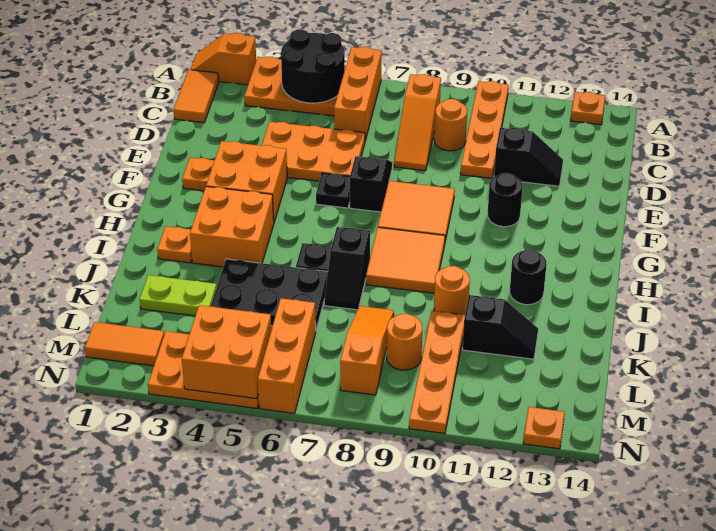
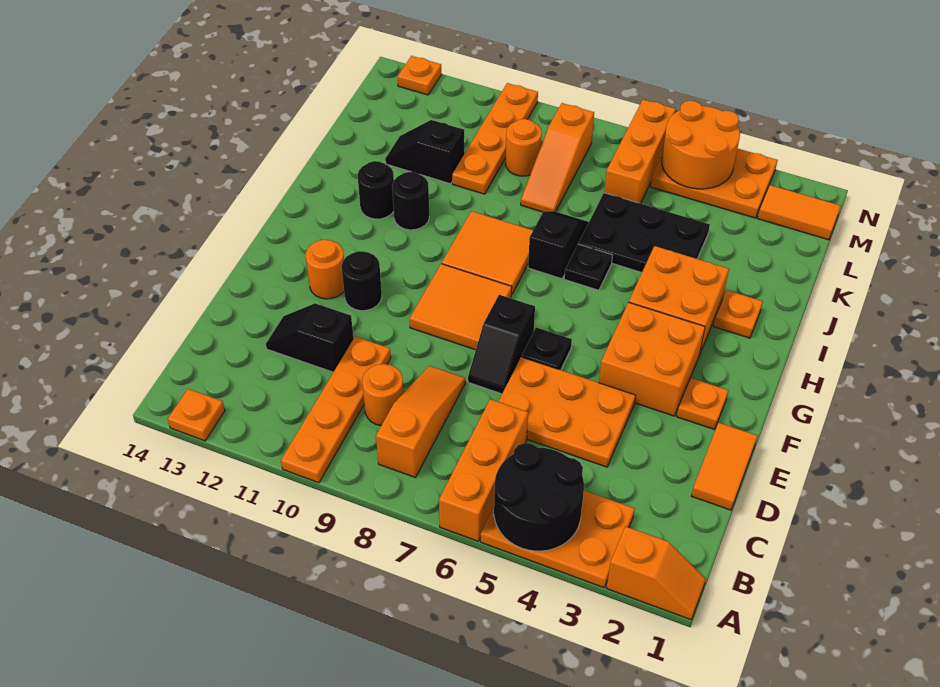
orange tile B1:C1 level 1 -> orange tile D1:E1 level 1
none -> black round brick I11 level 1
orange round brick J10 level 1 -> orange round brick F12 level 1
lime plate K2:K3 level 1 -> none
orange brick M4:N5 level 2 -> orange round brick M4:N5 level 2

